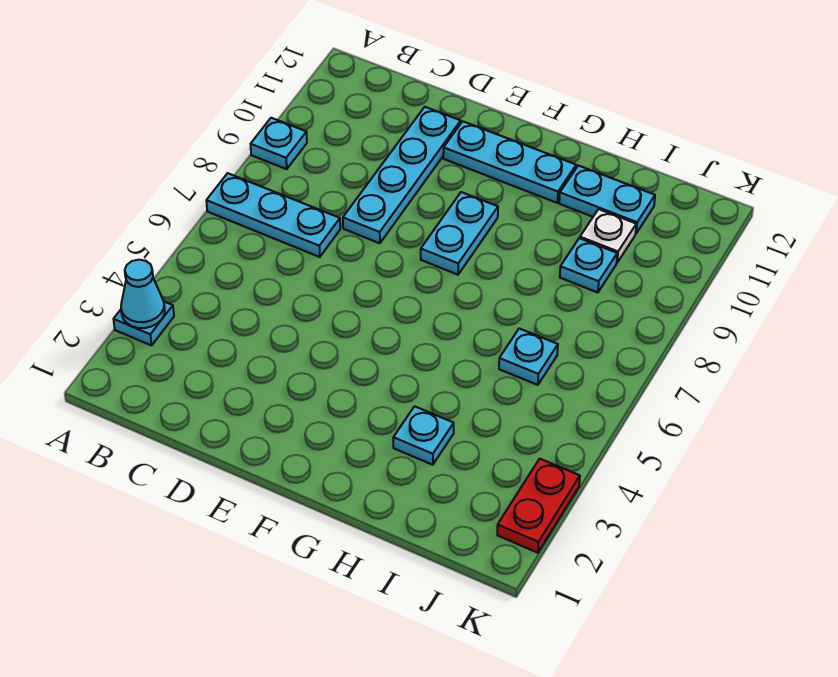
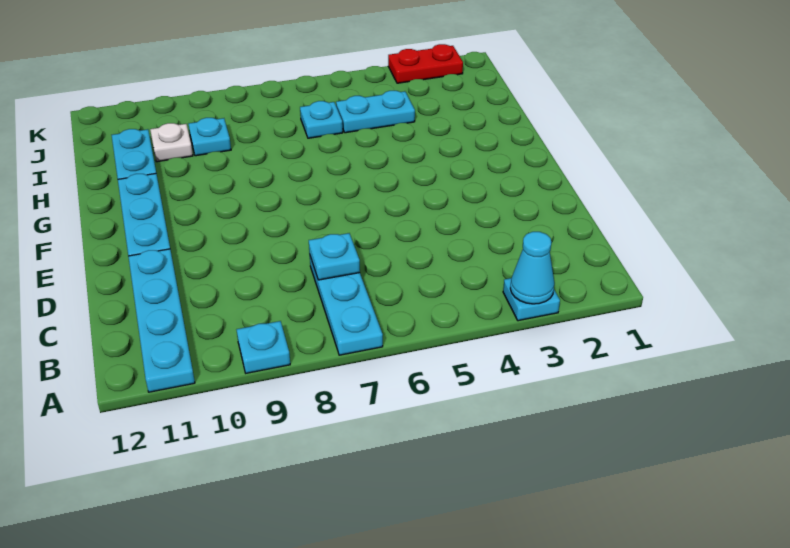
cyan plate D8:D11 level 1 -> cyan plate A11:D11 level 1
cyan plate F8:F9 level 1 -> cyan plate I4:I5 level 1
cyan plate H3 level 1 -> cyan plate C7 level 2

